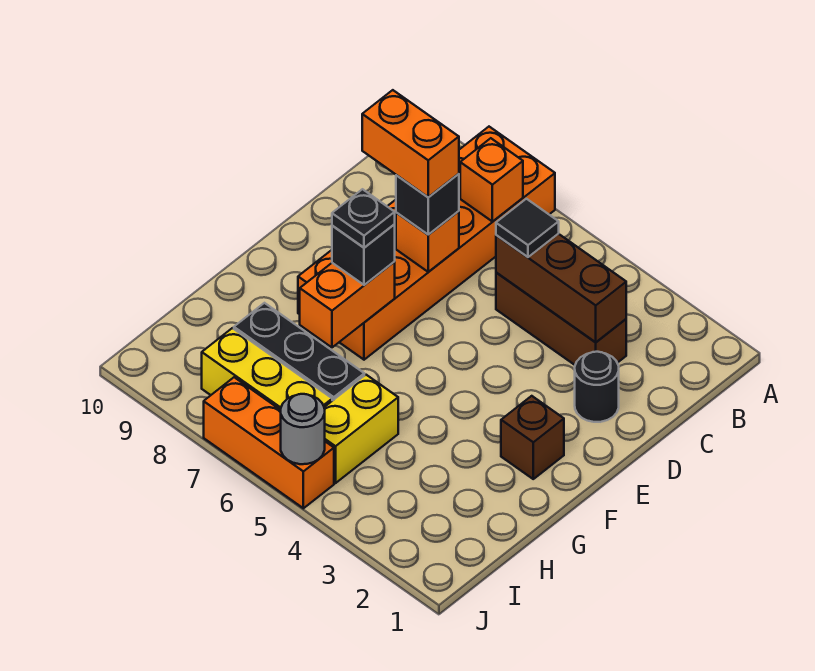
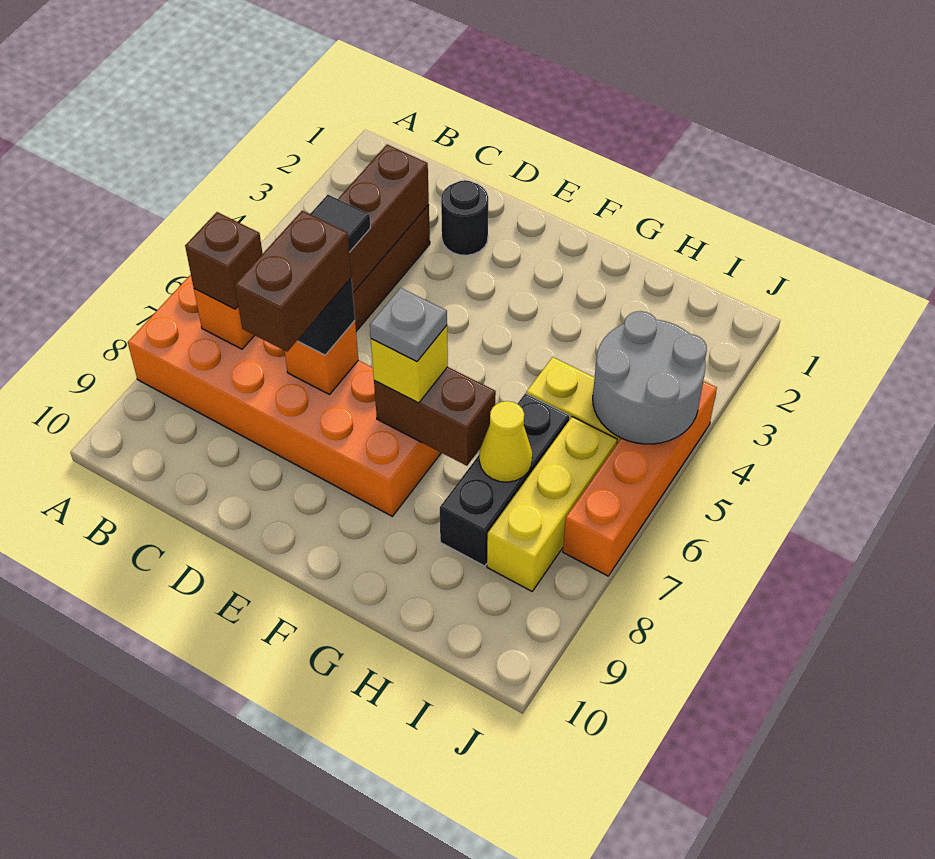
orange brick D7:D8 level 4 -> brown brick D7:D8 level 4
brown brick F2 level 1 -> brown brick B7 level 3
orange brick F7:G7 level 2 -> brown brick F7:G7 level 2
black brick F7 level 3 -> yellow brick F7 level 3
black plate F7 level 4 -> grey plate F7 level 4
none -> yellow cone H7 level 2
orange brick J5:J7 level 1 -> orange brick J4:J7 level 1
grey round brick J5 level 2 -> grey round brick I4:J5 level 2

